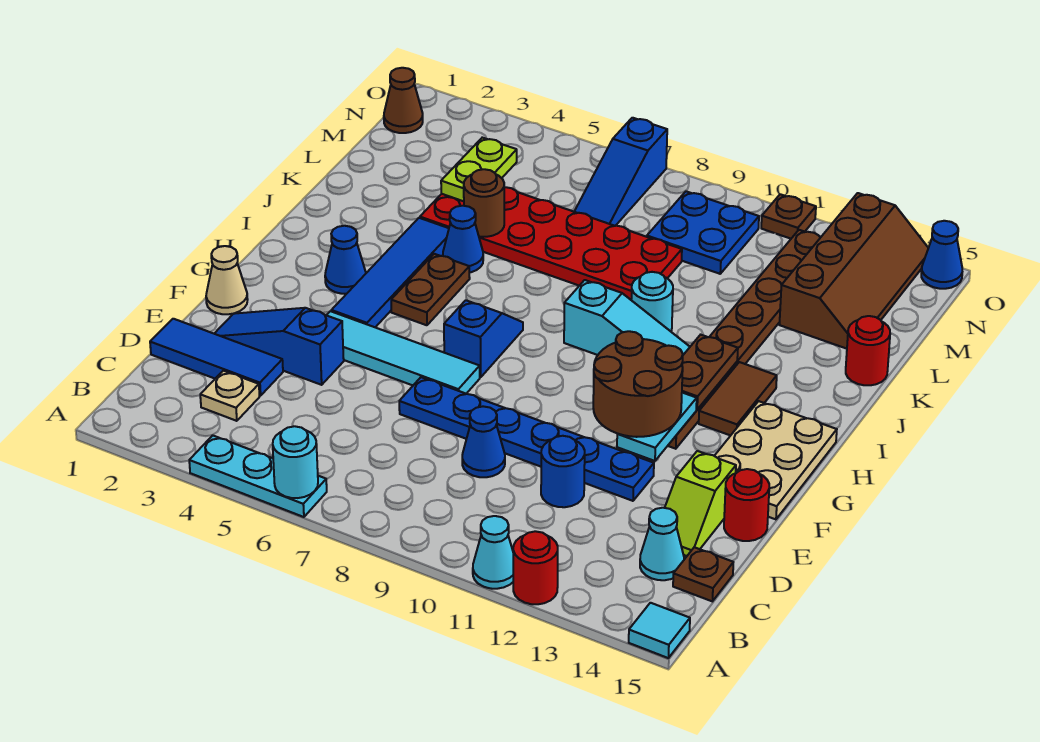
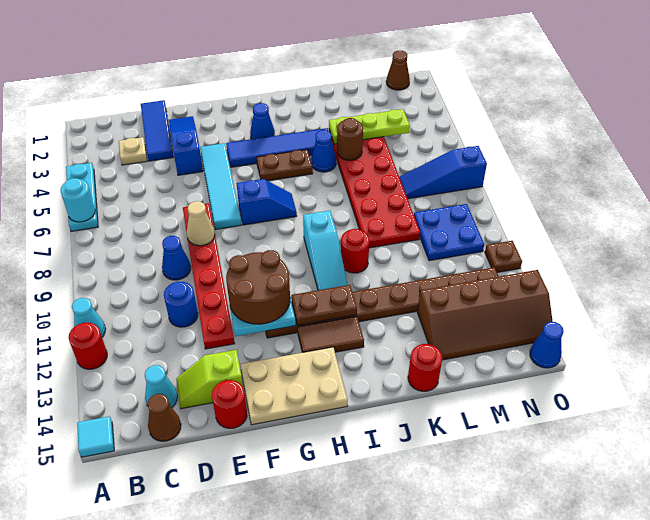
brown plate C15 level 1 -> brown cone C15 level 1
blue plate E7:E12 level 1 -> red plate E7:E12 level 1
tan cone F1 level 1 -> tan cone E8 level 2
cyan round brick J10 level 1 -> red round brick J10 level 1
lime plate L4:M4 level 2 -> lime plate K4:M4 level 2

